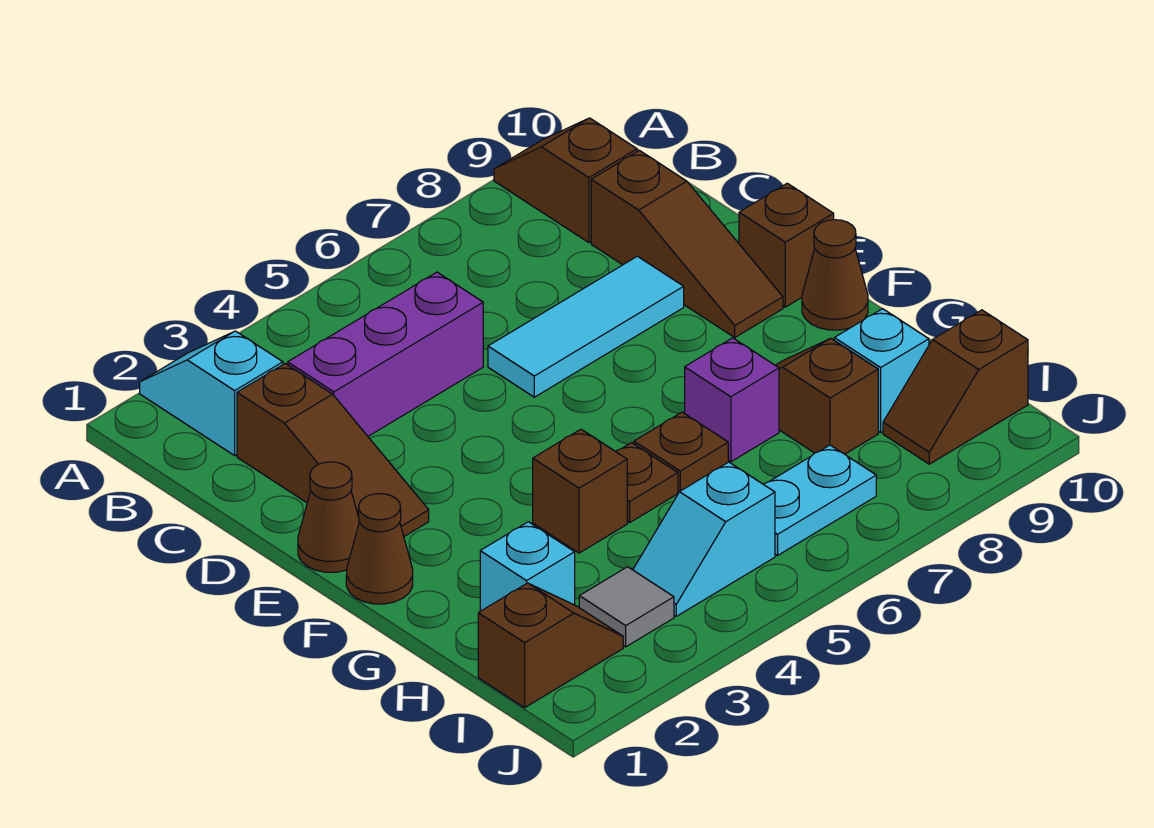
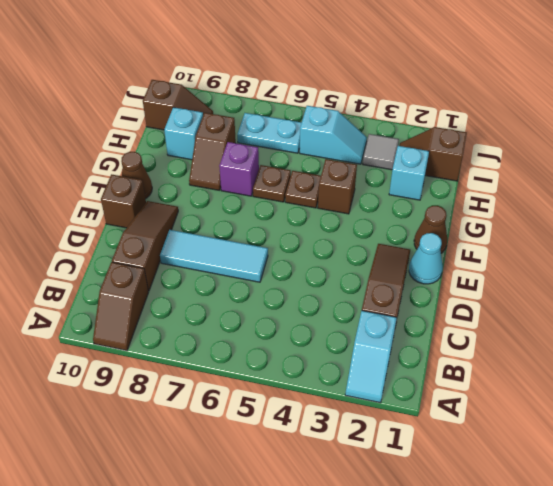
purple brick C3:C5 level 1 -> none
brown cone E1 level 1 -> cyan cone E1 level 1

